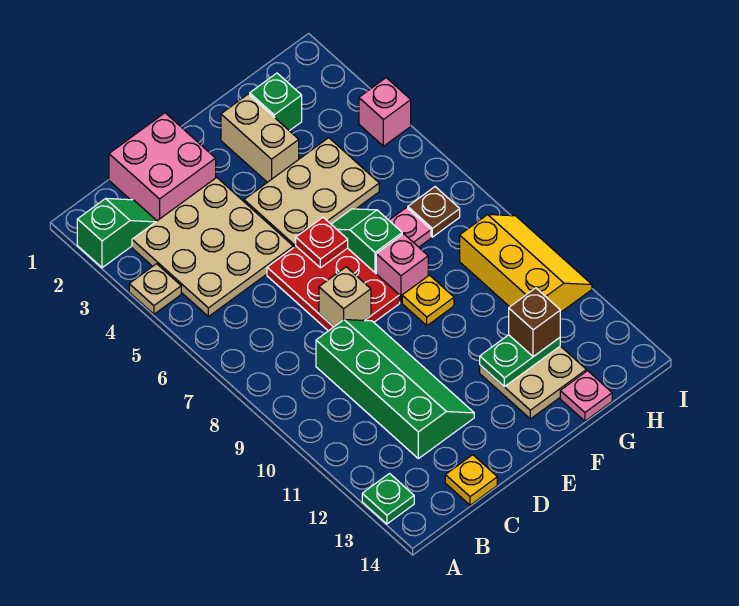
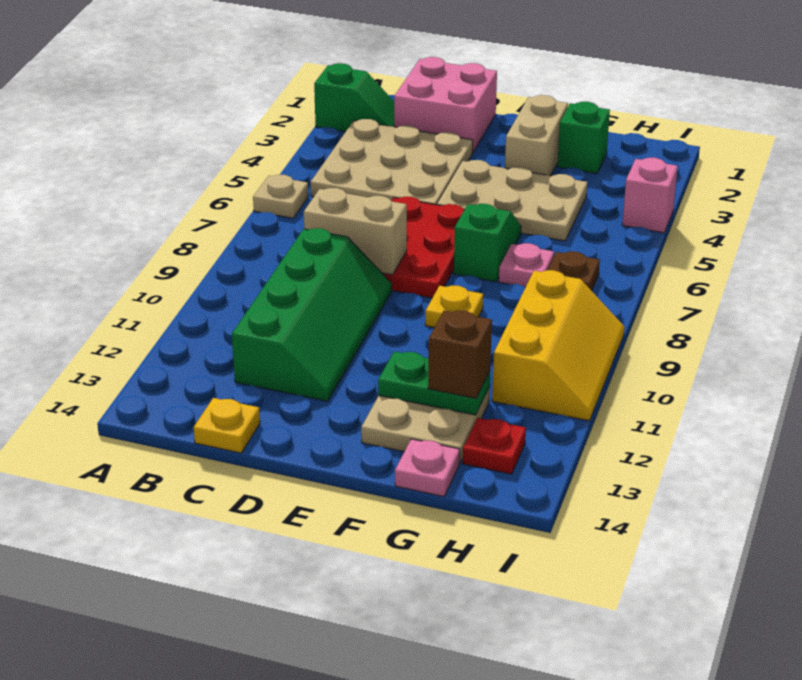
tan plate A4 level 1 -> tan plate A6 level 1
green plate A13 level 1 -> none
tan brick D8 level 2 -> tan brick C8:D8 level 2
red plate E6 level 2 -> red plate H13 level 1
pink brick F8 level 1 -> none

